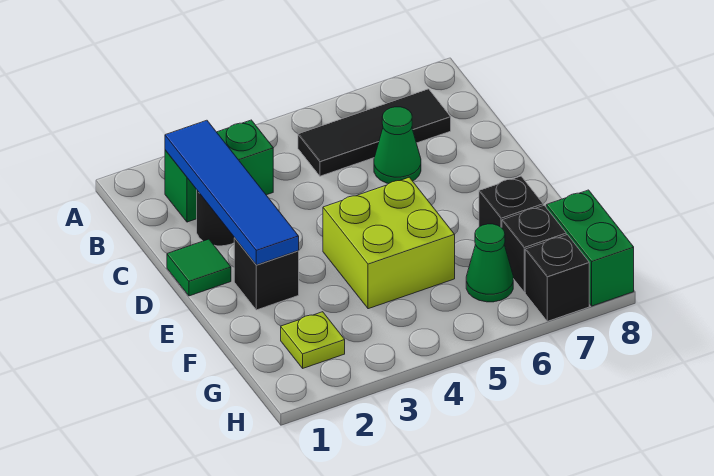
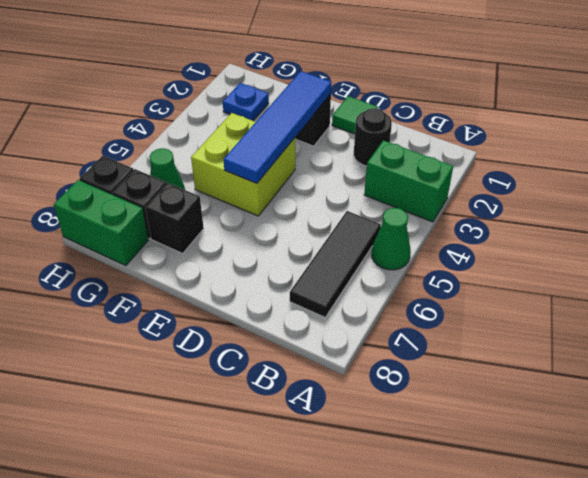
green brick B2:B3 level 1 -> green brick A3:B3 level 1
blue tile B2:E2 level 2 -> blue tile E2:E5 level 2
green cone C6 level 1 -> green cone A5 level 1
lime plate G2 level 1 -> blue plate G2 level 1

